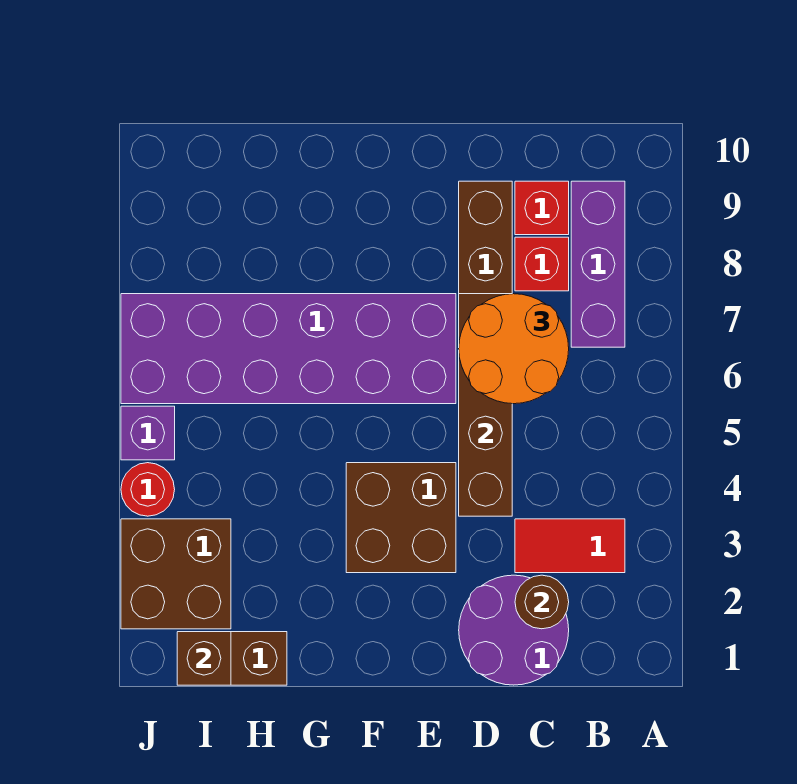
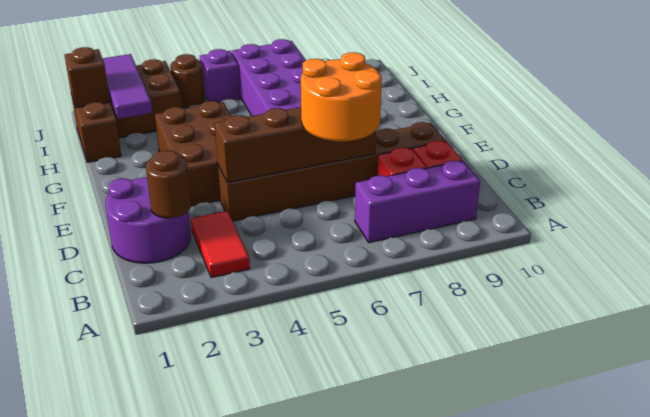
brown brick E3:F4 level 1 -> brown brick E3:G4 level 1
none -> purple tile H2:J2 level 2
red round brick J4 level 1 -> brown round brick J4 level 1

